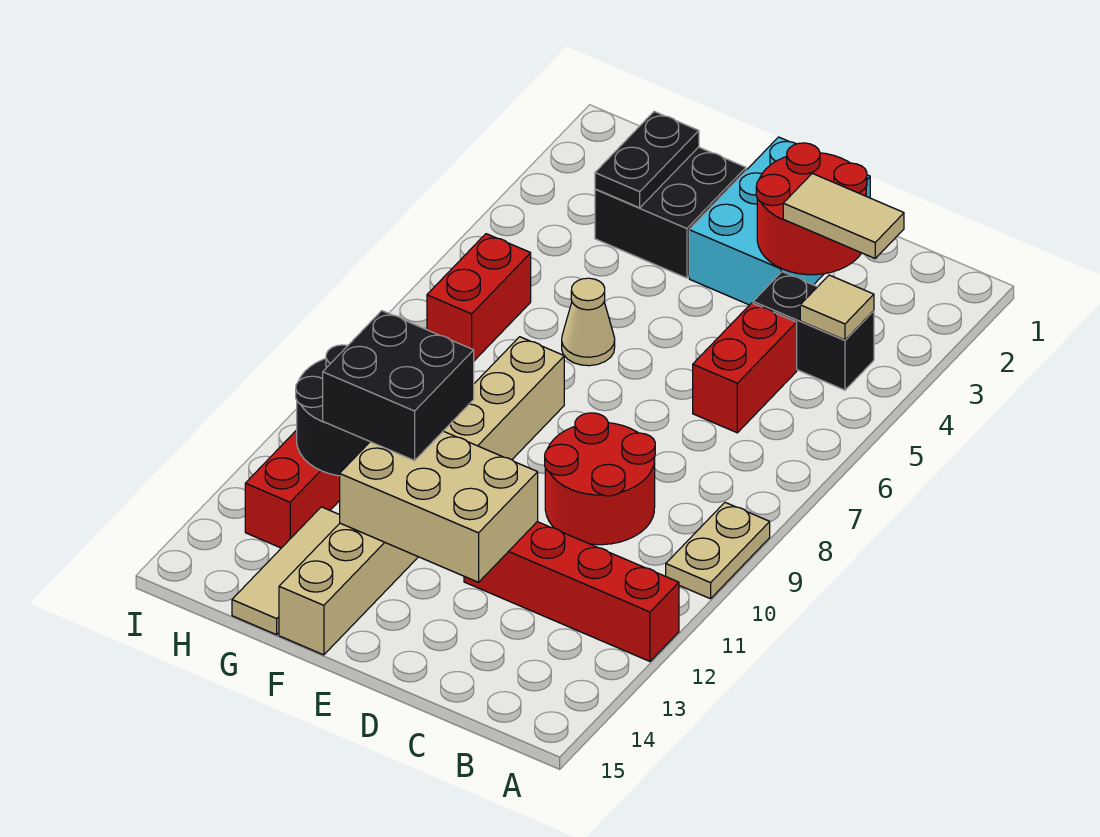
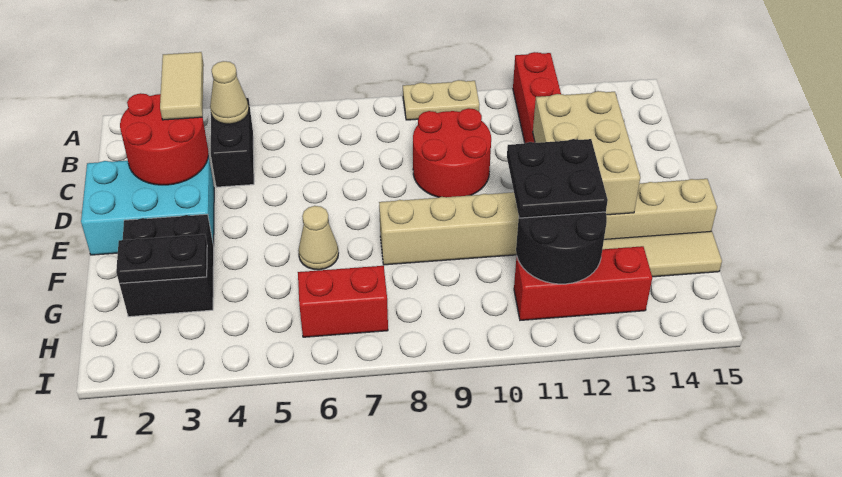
tan tile B4 level 2 -> tan cone B4 level 2
red brick C5:C6 level 1 -> none
black brick F11:G12 level 3 -> black plate F11:G12 level 3

